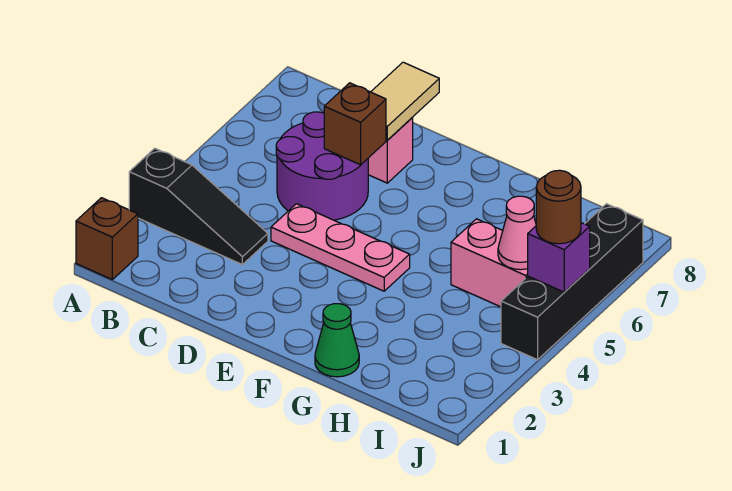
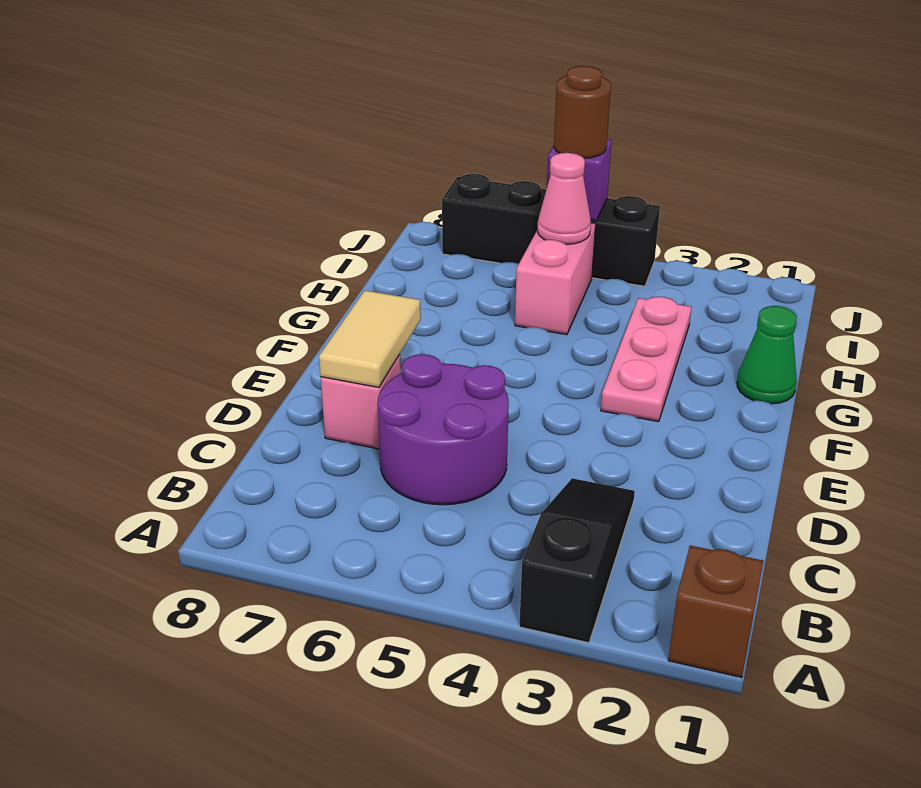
pink plate D4:F4 level 1 -> pink plate F3:H3 level 1
brown brick D6 level 2 -> none
tan tile D7:D8 level 2 -> tan tile D7:E7 level 2

